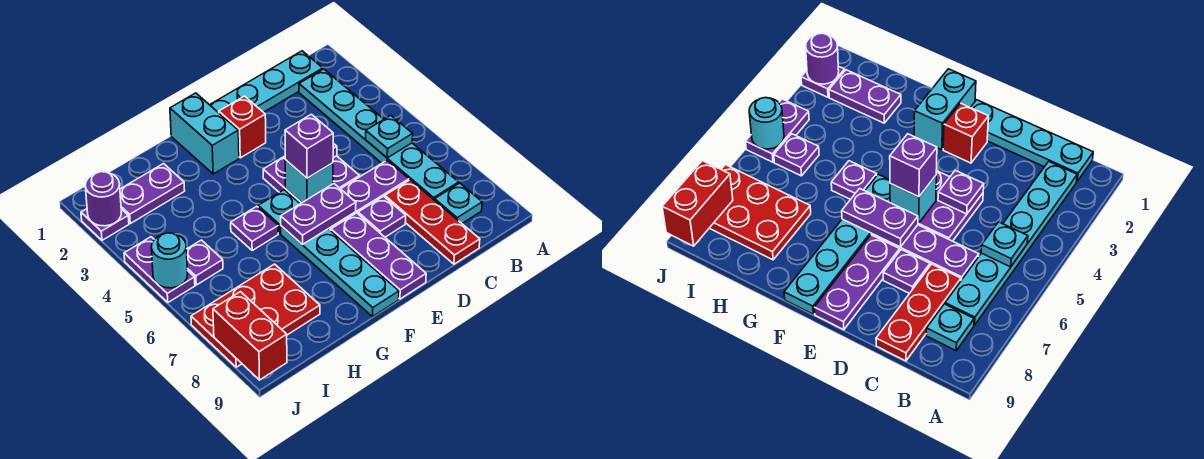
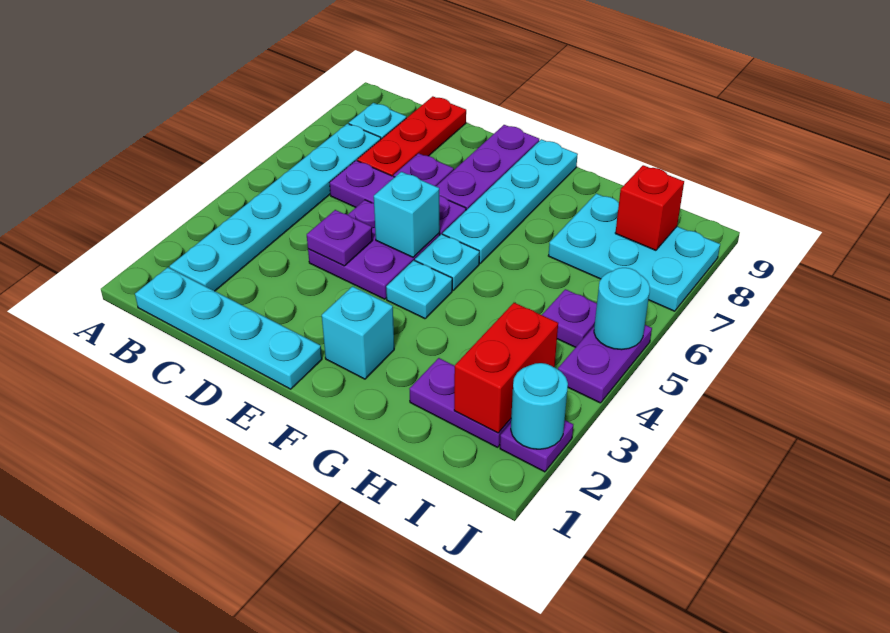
cyan plate B5 level 2 -> cyan plate F4 level 1
red brick E2 level 1 -> red brick I8 level 2
purple brick E5 level 3 -> none
purple plate E6:F6 level 2 -> none
cyan brick F1:F2 level 1 -> cyan brick F2 level 1
purple plate G5 level 1 -> none
red plate H7:J8 level 1 -> cyan plate H7:J8 level 1
purple round brick J2 level 2 -> cyan round brick J2 level 2
red brick J8:J9 level 2 -> red brick I2:I3 level 2

